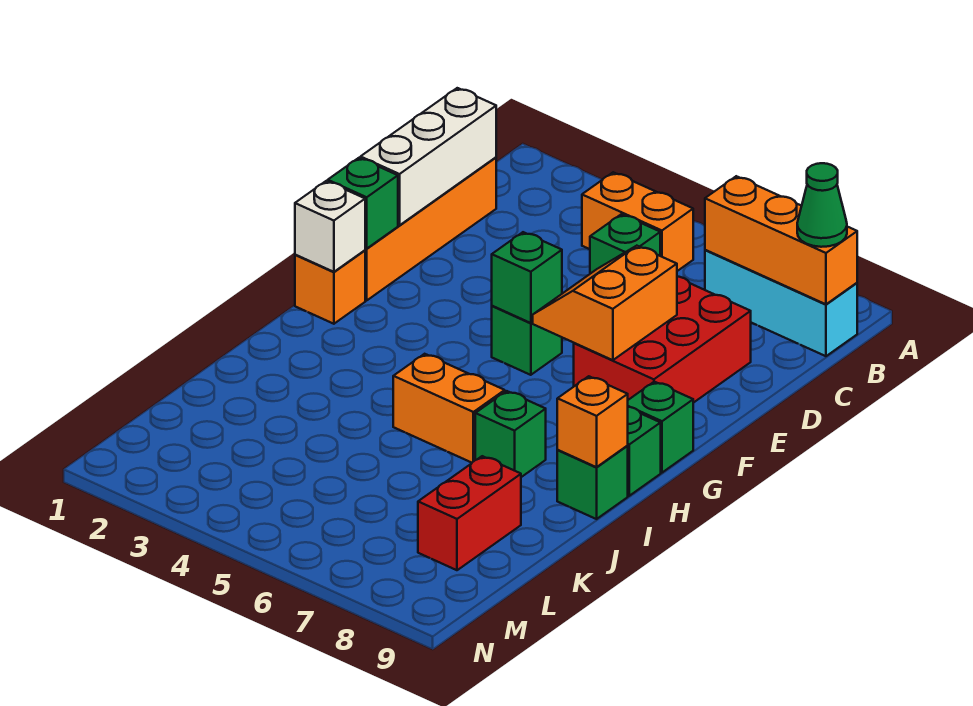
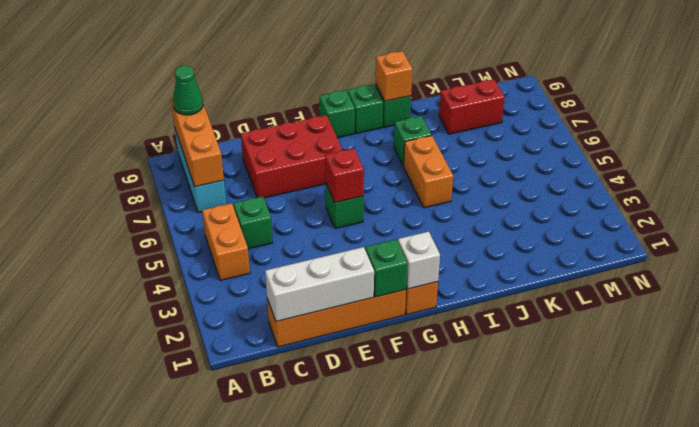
orange slope E6:F7 level 2 top 7 -> none
green brick F5 level 2 -> red brick F5 level 2

